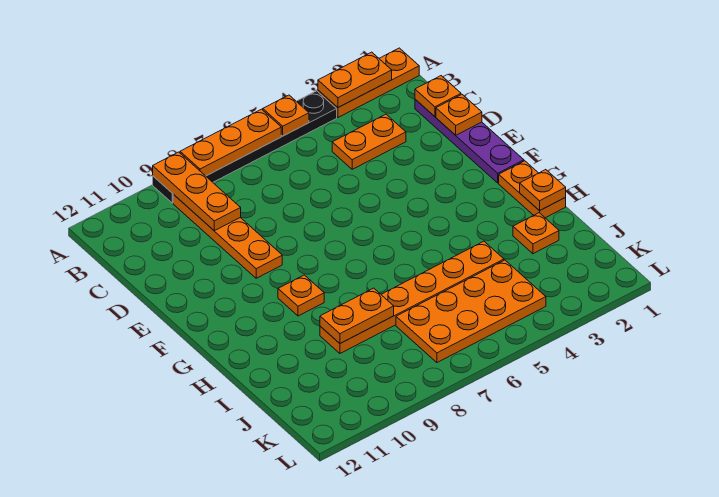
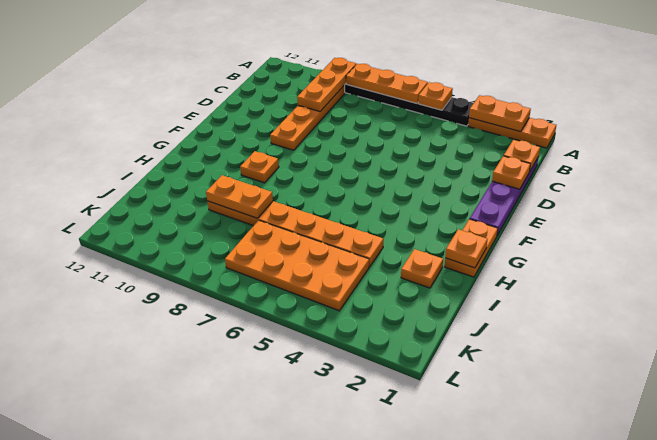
orange plate C3:C4 level 1 -> none

